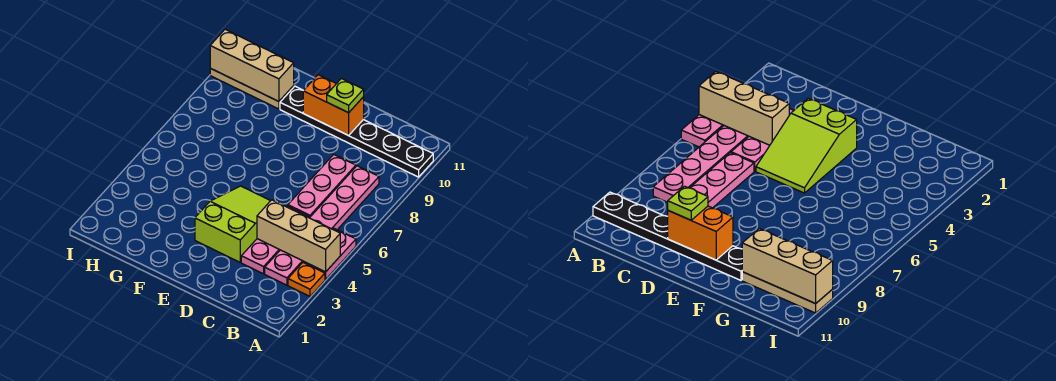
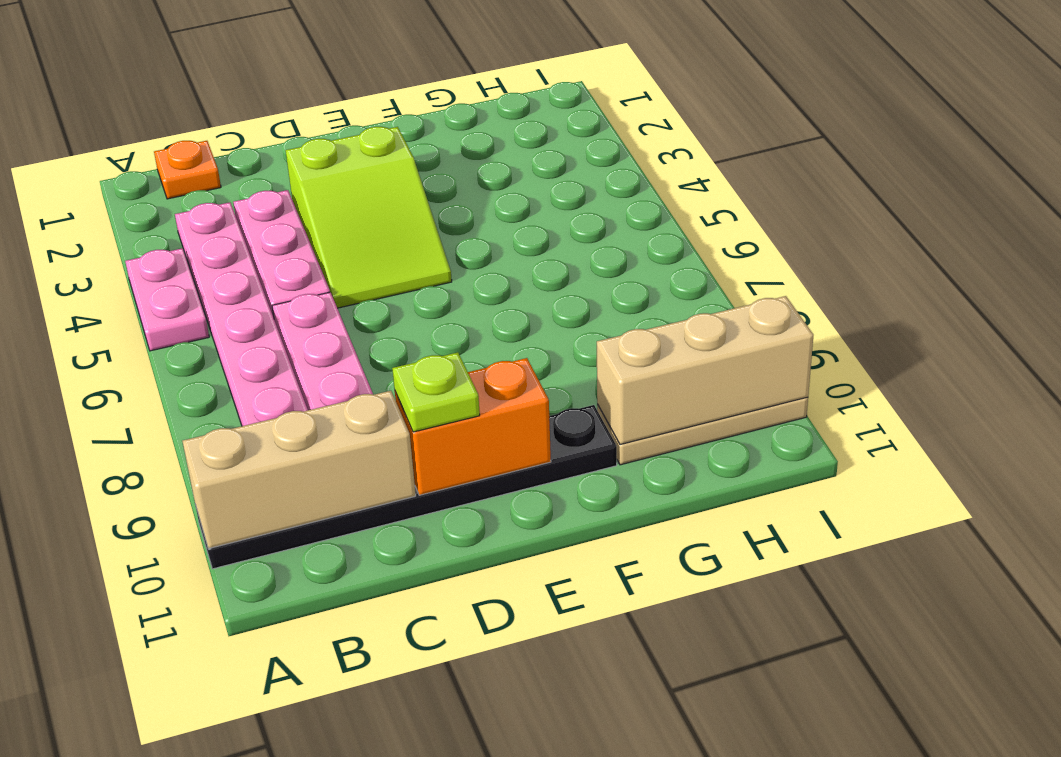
orange plate A3 level 1 -> orange plate B1 level 1
tan brick A4:C4 level 2 -> tan brick A10:C10 level 2

